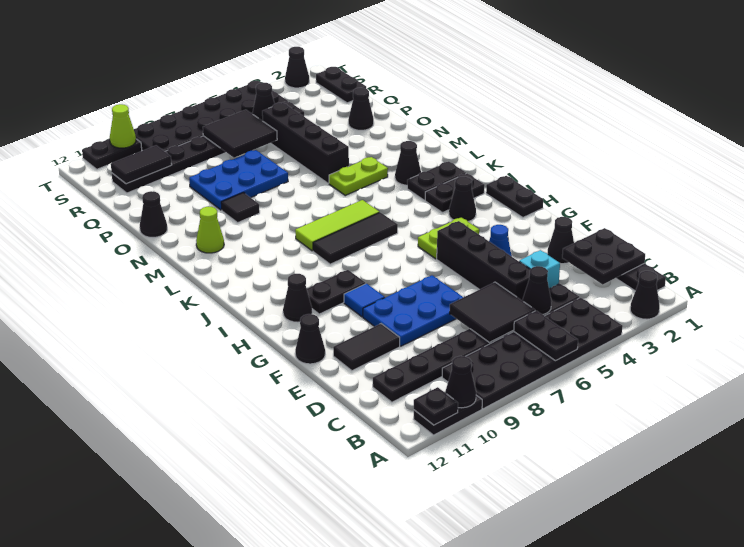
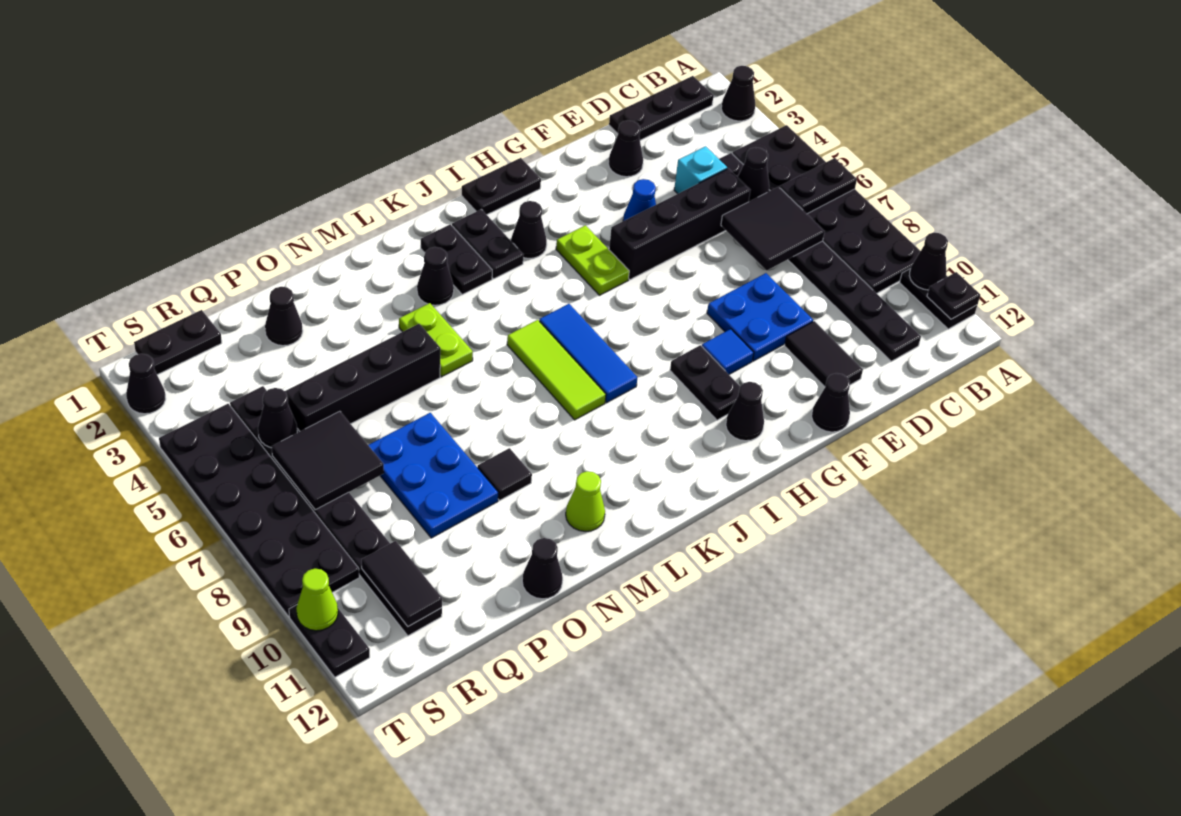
black plate C1:D2 level 2 -> none
blue plate E7:F9 level 1 -> blue plate E8:F9 level 1
black tile J6:J8 level 1 -> blue tile J6:J8 level 1

